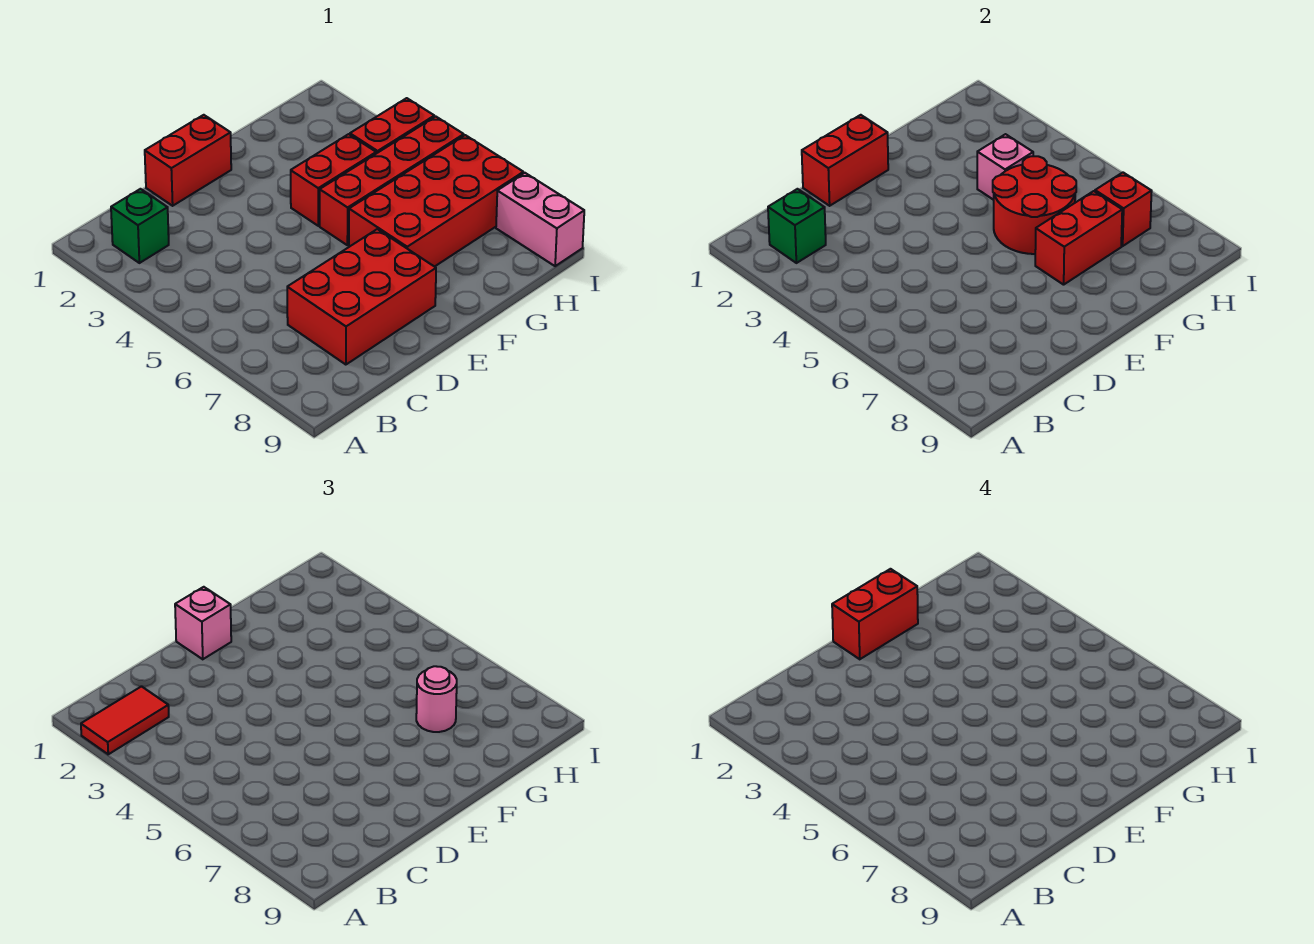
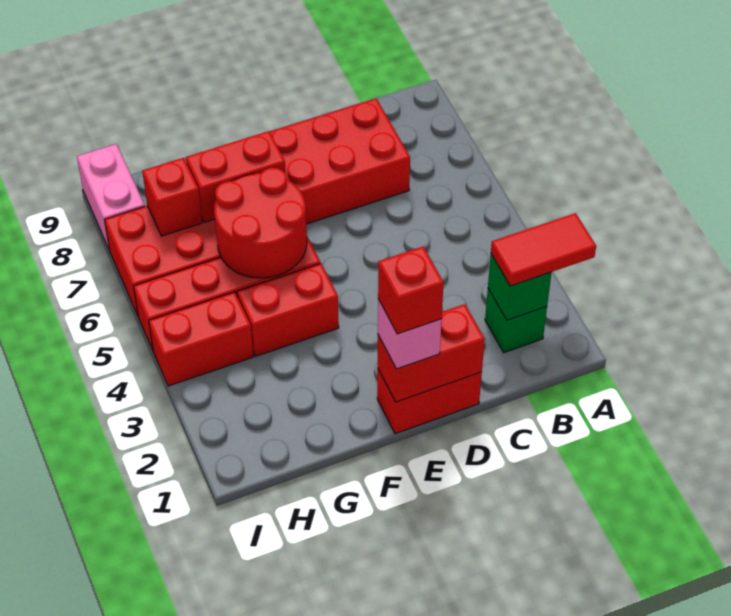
red brick E1:F1 level 4 -> red brick E1 level 4
pink brick G4 level 2 -> none
pink round brick G7 level 3 -> none

